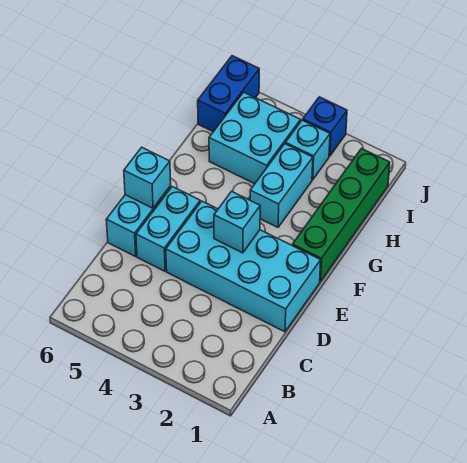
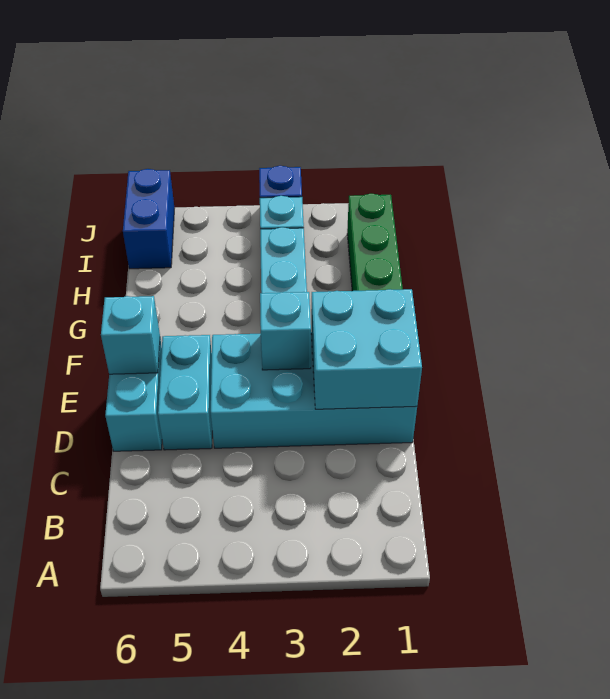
cyan brick H4:I5 level 1 -> cyan brick D1:E2 level 2

